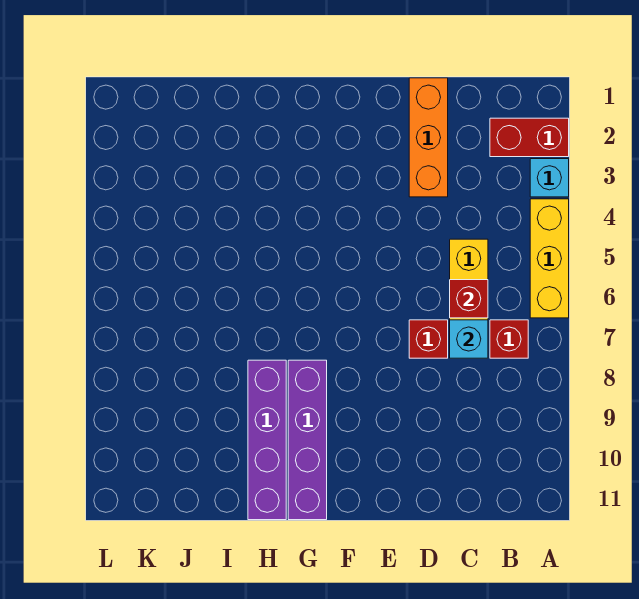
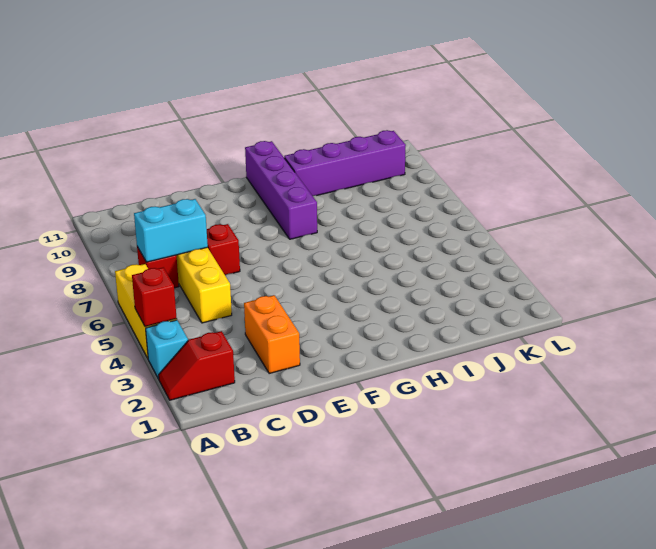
red brick A2:B2 level 1 -> red slope A2:B2 level 1 top B
red brick C6 level 2 -> red brick A4 level 2
cyan brick C7 level 2 -> cyan brick B7:C7 level 2
orange brick D1:D3 level 1 -> orange brick D2:D3 level 1
purple brick H8:H11 level 1 -> purple brick H10:K10 level 1

